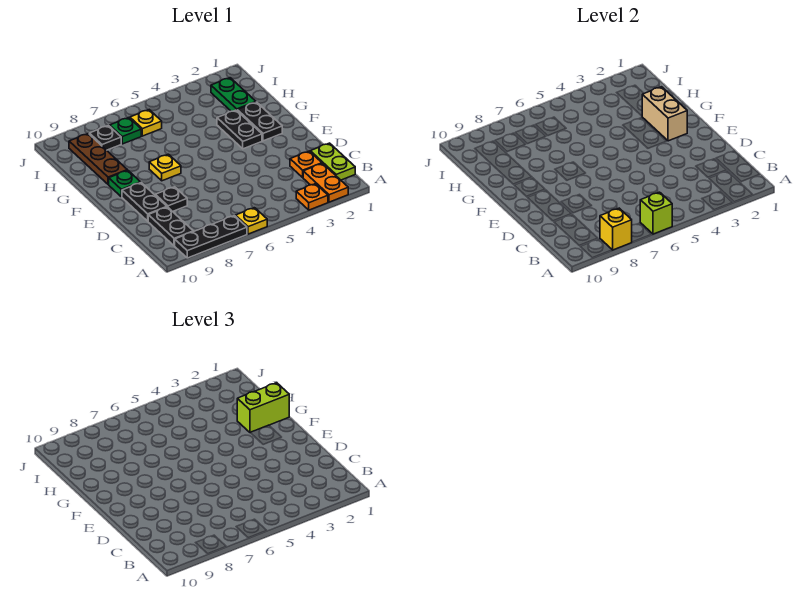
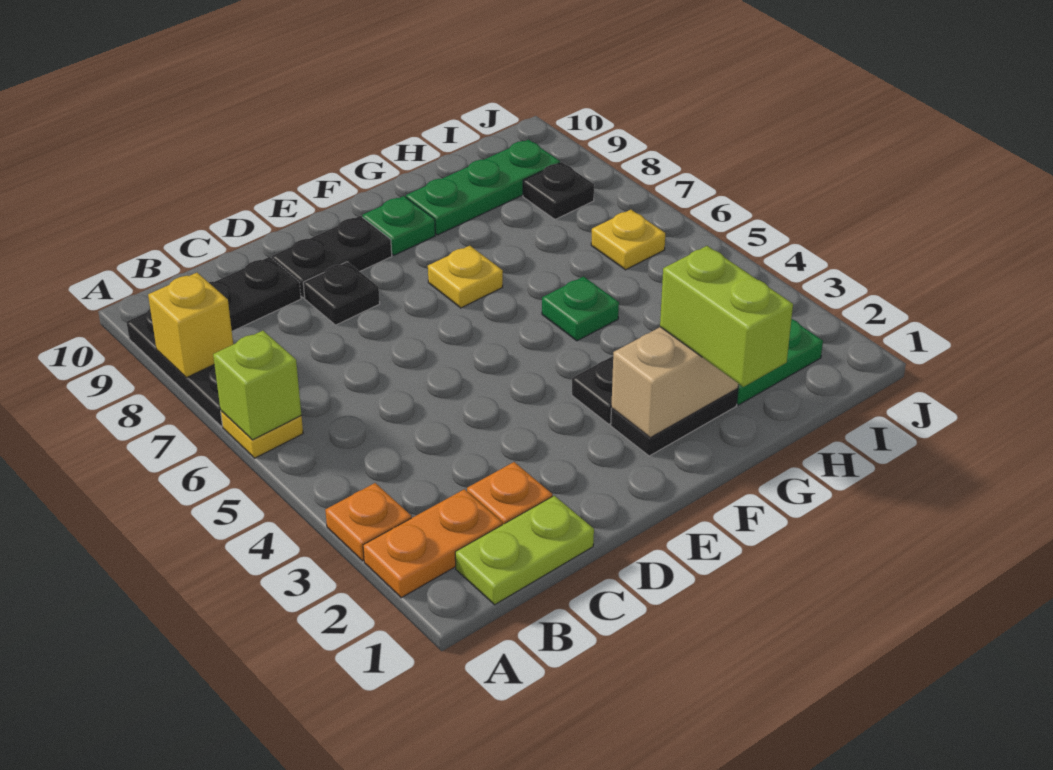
brown plate G9:I9 level 1 -> green plate G9:I9 level 1
green plate I7 level 1 -> green plate G5 level 1

